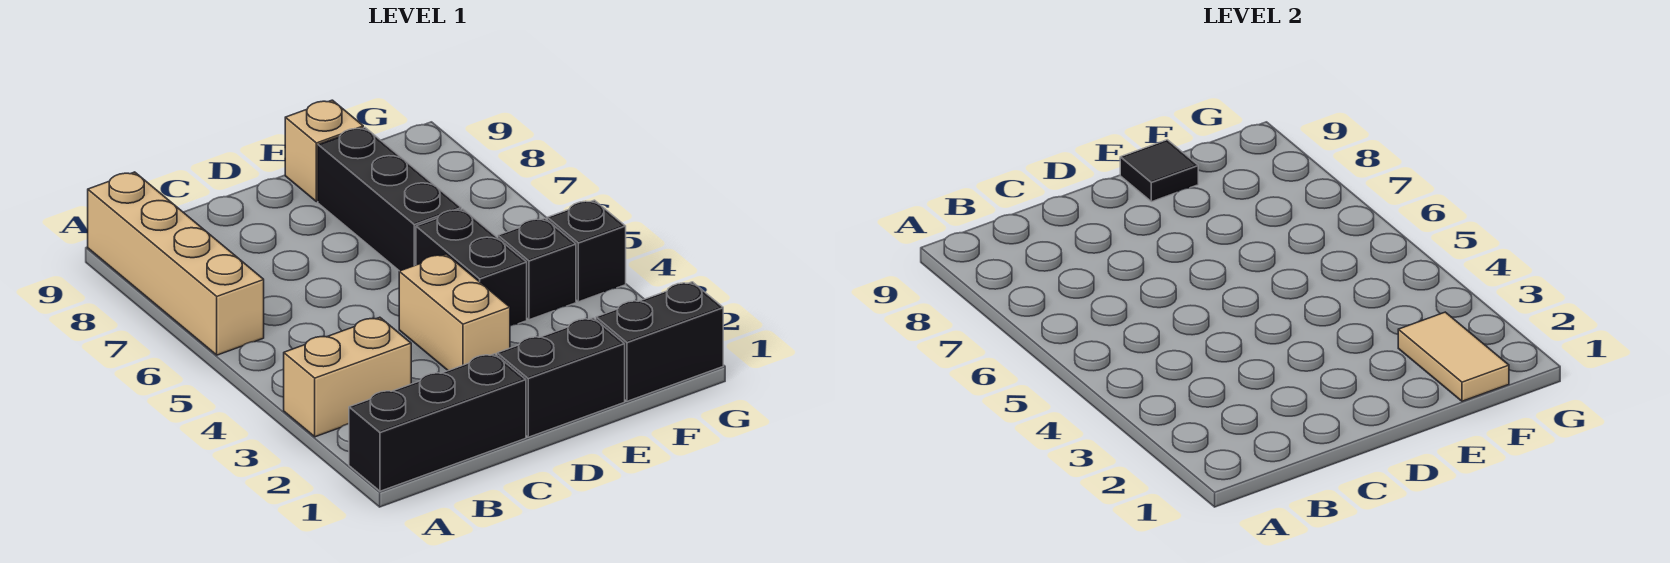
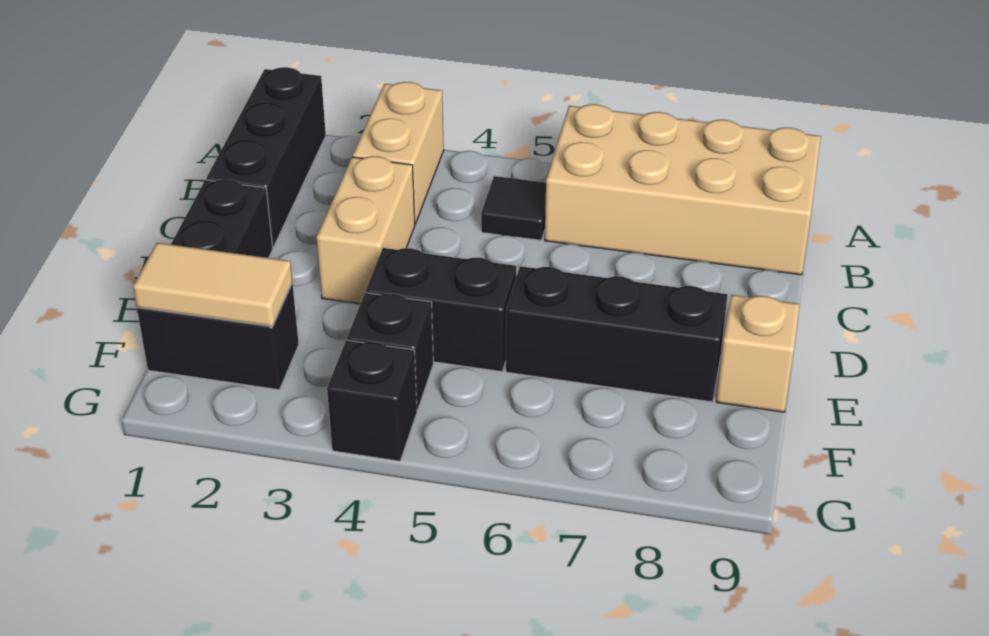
tan brick A6:A9 level 1 -> tan brick A6:B9 level 1
tan brick D3:D4 level 1 -> tan brick C3:D3 level 1
black tile E9 level 2 -> black tile B5 level 1
black brick F1:G1 level 1 -> black brick F1:F2 level 1

